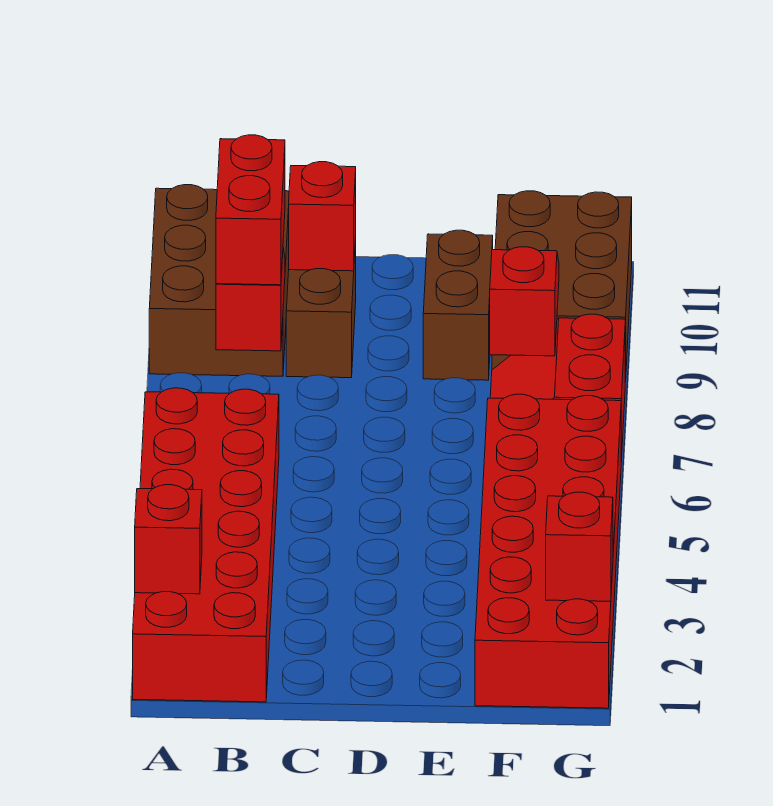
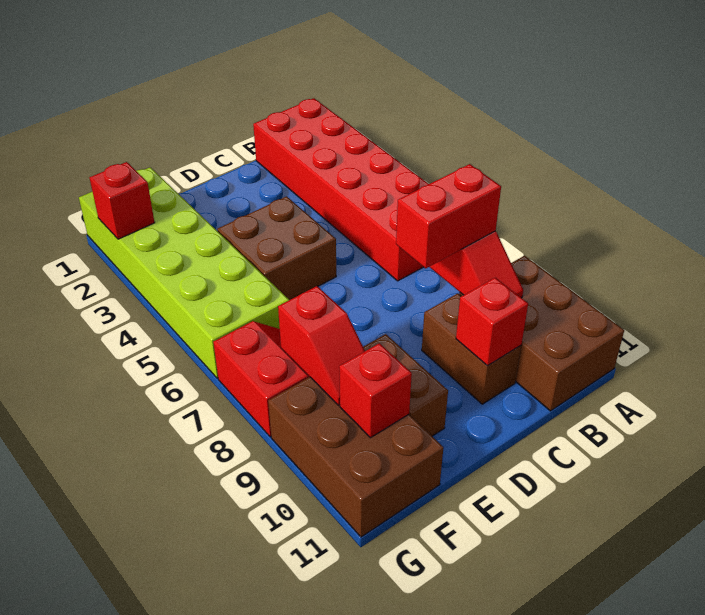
red brick A2 level 2 -> red brick F10 level 2
red brick B8:B9 level 3 -> red brick B8:C8 level 3
none -> brown brick D4:E5 level 1
red brick F1:G6 level 1 -> lime brick F1:G6 level 1

